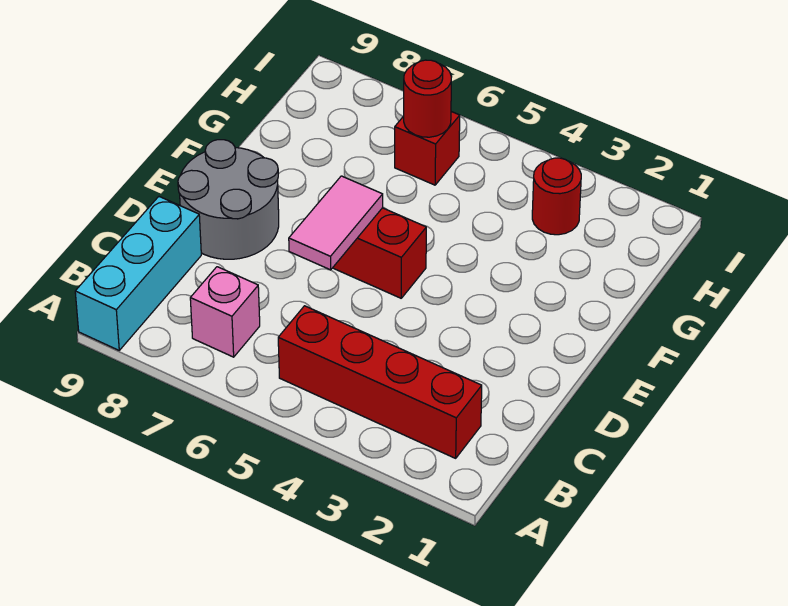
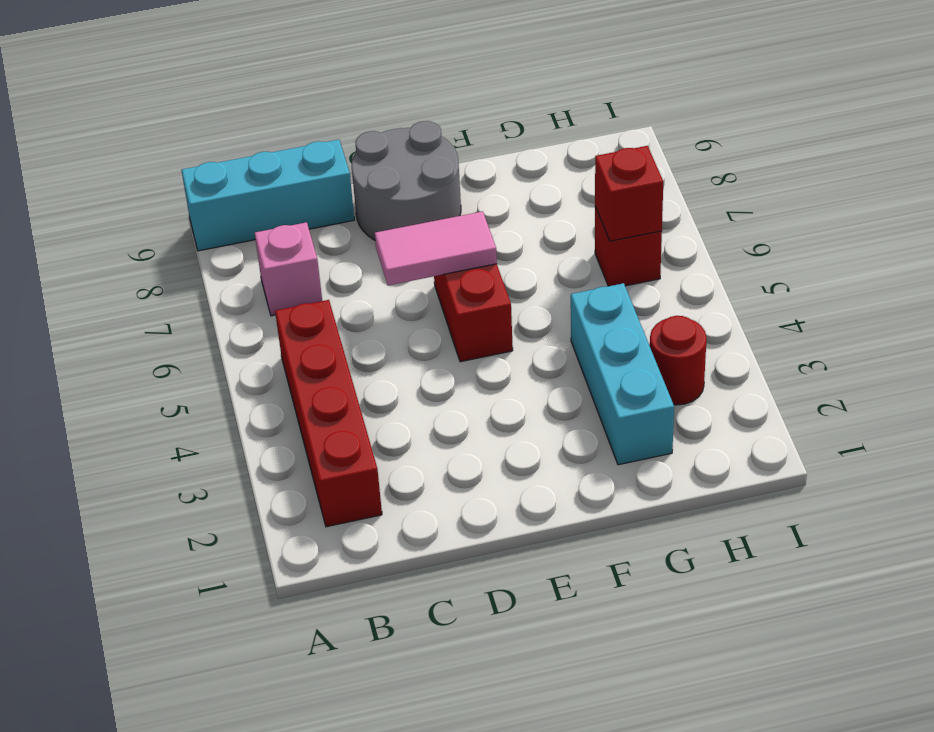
none -> cyan brick G2:G4 level 1
red round brick H6 level 2 -> red brick H6 level 2

